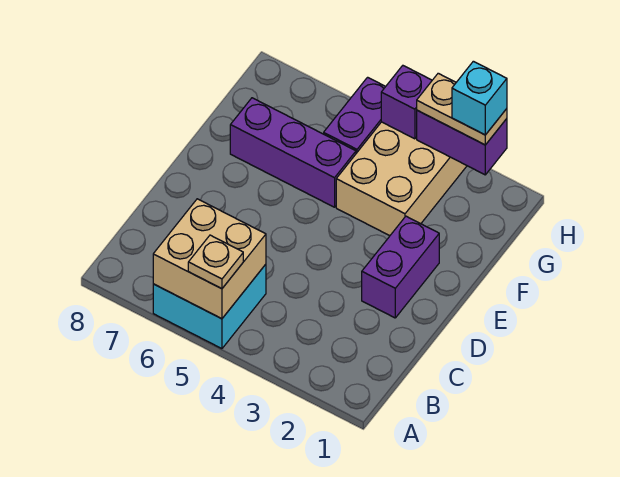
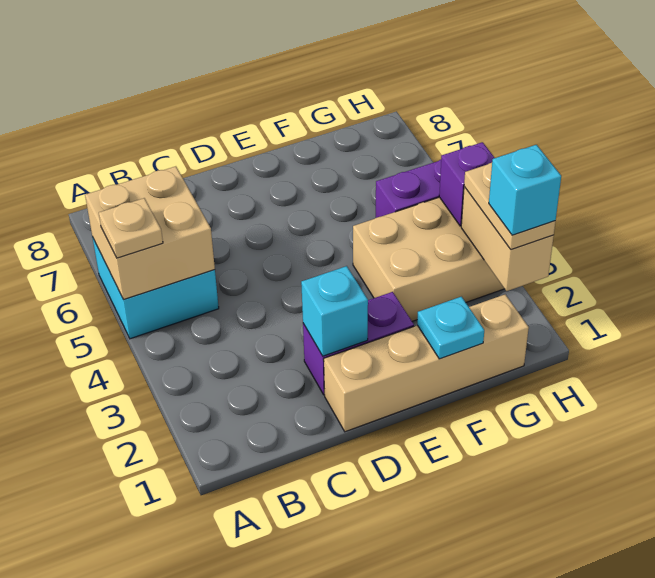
none -> tan brick D1:G1 level 1
none -> cyan brick D2 level 2
none -> cyan plate F1 level 2
purple brick F5:F7 level 1 -> none
purple brick H2:H3 level 2 -> tan brick H2:H3 level 2

